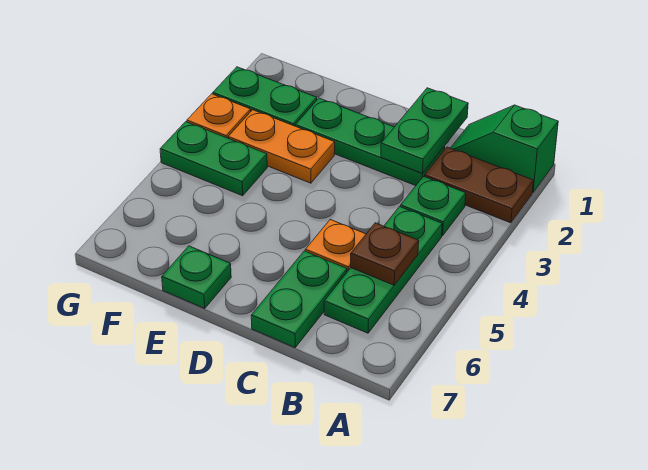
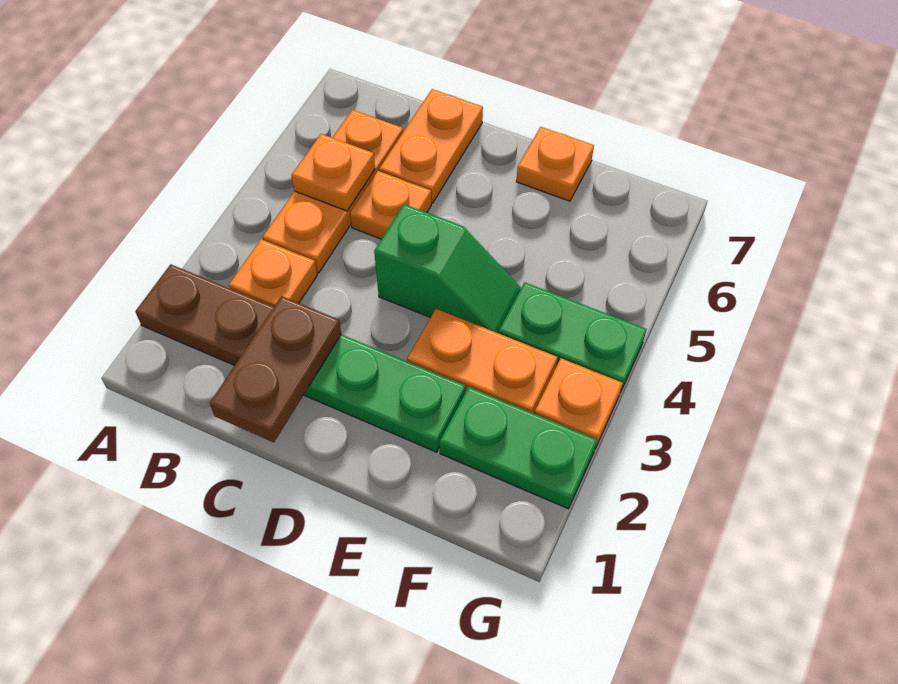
green slope A1:B1 level 1 top A -> green slope D4:E4 level 1 top D
green plate B3 level 1 -> orange plate B3 level 1
green plate B4:B6 level 1 -> orange plate B4:B6 level 1
brown plate B5 level 2 -> orange plate B5 level 2
green plate C1:C2 level 2 -> brown plate C1:C2 level 2
green plate C6:C7 level 1 -> orange plate C6:C7 level 1
green plate E7 level 1 -> orange plate E7 level 1

